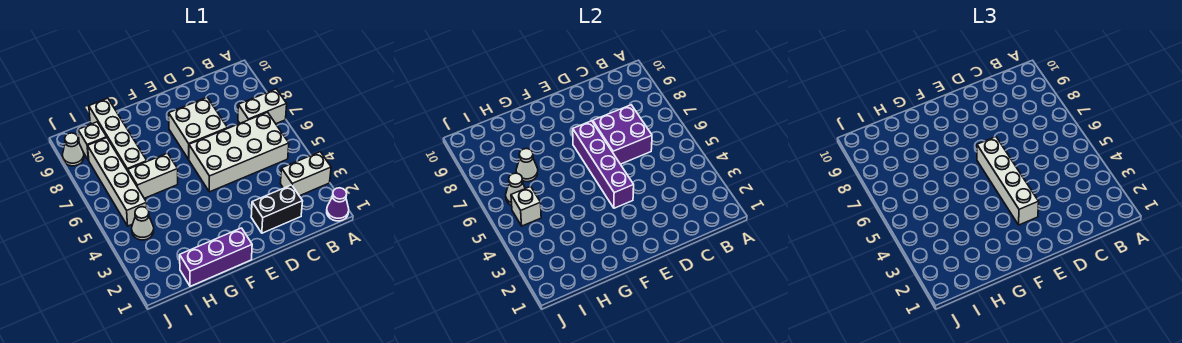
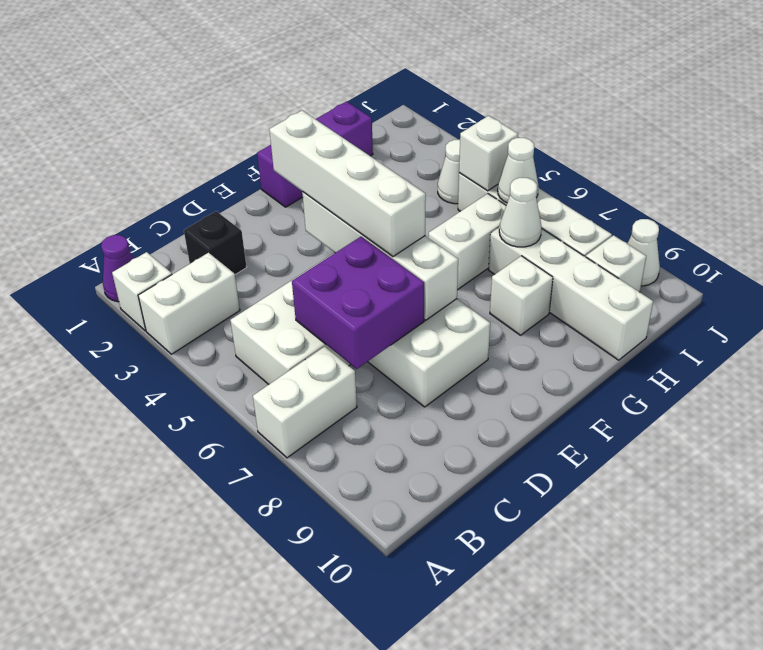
none -> white brick A2 level 1
black brick C2:D2 level 1 -> black brick C2 level 1
purple brick E4:E7 level 2 -> white brick E4:E7 level 2
none -> white brick G8 level 1

